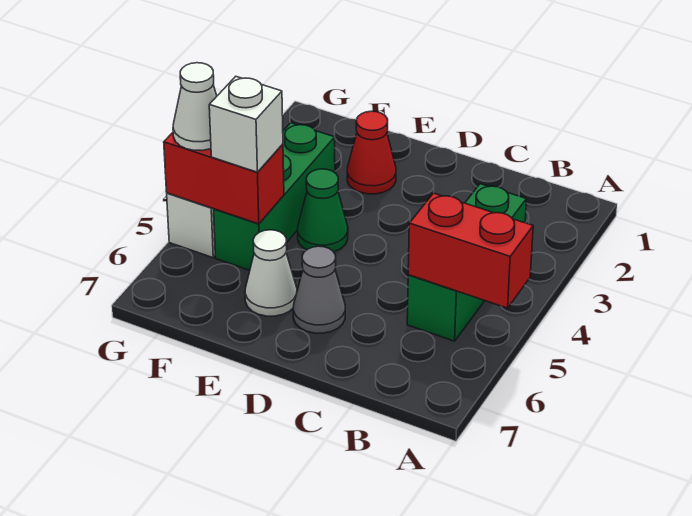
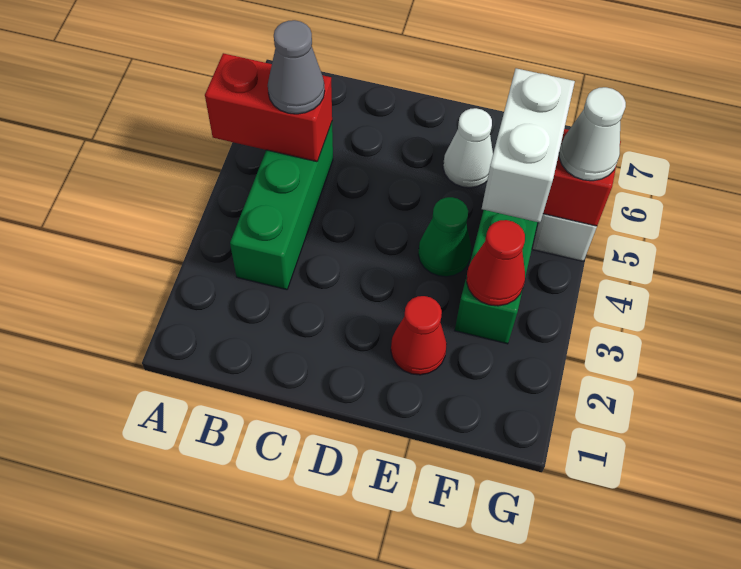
grey cone D6 level 1 -> grey cone B5 level 3
none -> red cone F3 level 2
white brick F5 level 3 -> white brick F4:F5 level 3

